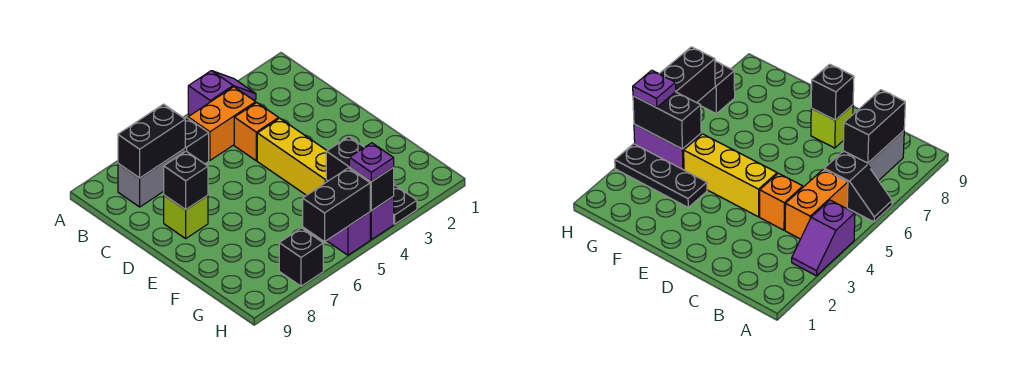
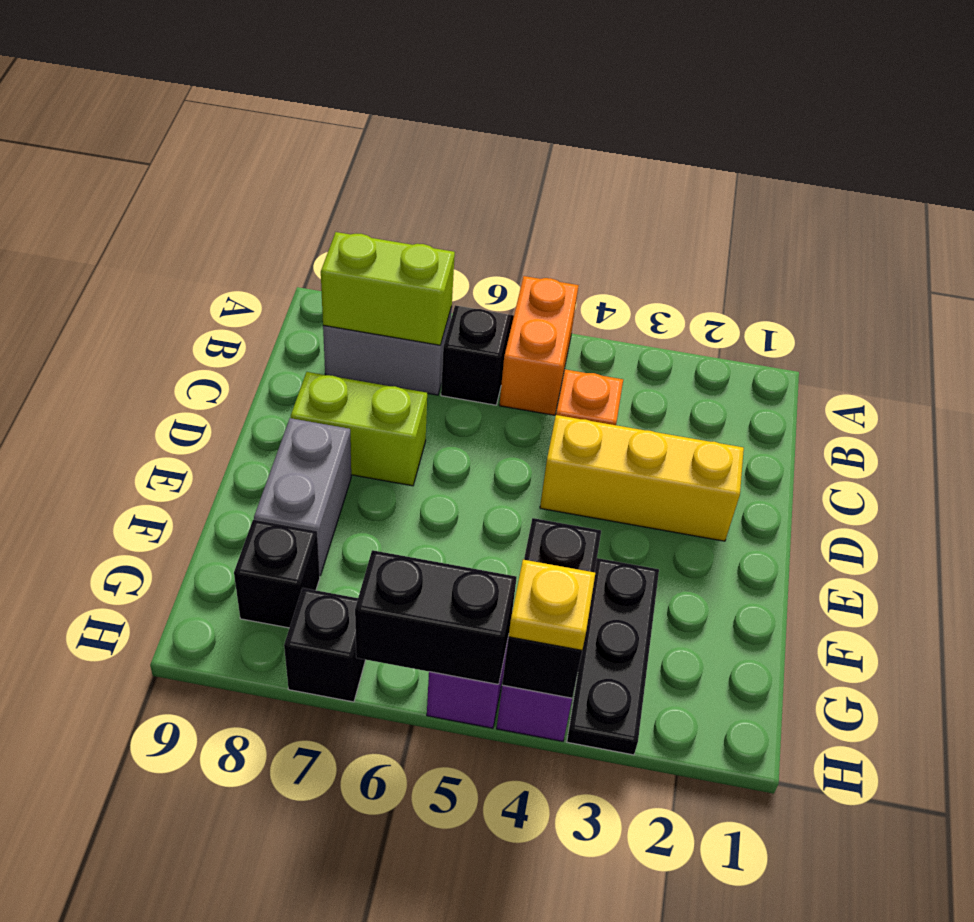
purple slope A3:A4 level 1 top 4 -> none
orange brick B4:B5 level 1 -> orange brick A5:B5 level 1
black brick B7:B8 level 2 -> lime brick B7:B8 level 2
yellow brick D4:F4 level 1 -> yellow brick D2:D4 level 1
lime brick D8 level 1 -> lime brick D7:D8 level 1
black brick D8 level 2 -> black brick G8 level 1
none -> grey brick E8:F8 level 1
purple plate H4 level 3 -> yellow plate H4 level 3

